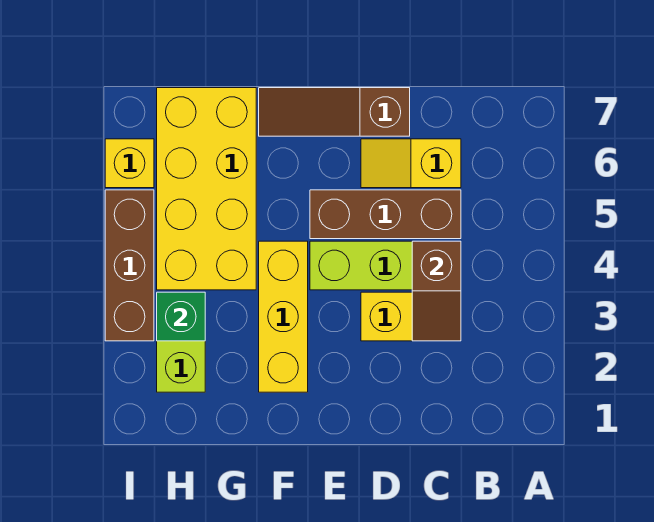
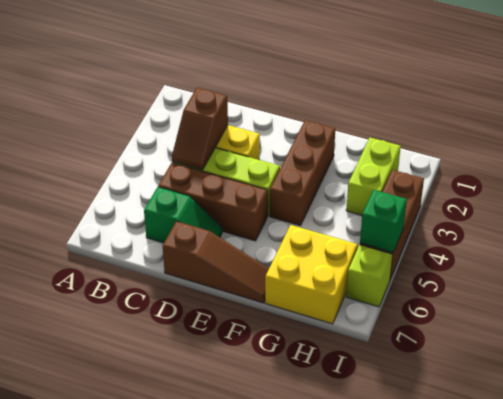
brown slope C3:C4 level 2 top 4 -> brown slope C3:C4 level 2 top 3
yellow slope C6:D6 level 1 top C -> green slope C6:D6 level 1 top C
yellow brick F2:F4 level 1 -> brown brick F2:F4 level 1
yellow brick G4:H7 level 1 -> yellow brick G6:H7 level 1
green brick H3 level 2 -> green brick I5 level 2
yellow brick I6 level 1 -> lime brick I6 level 1

